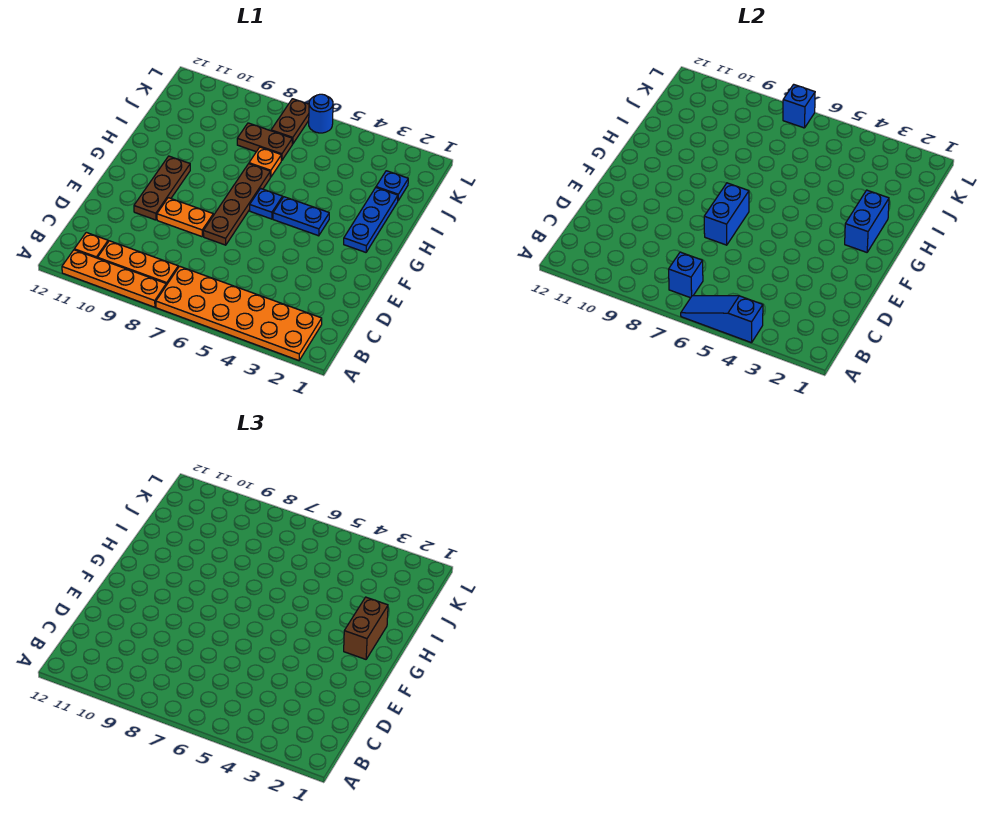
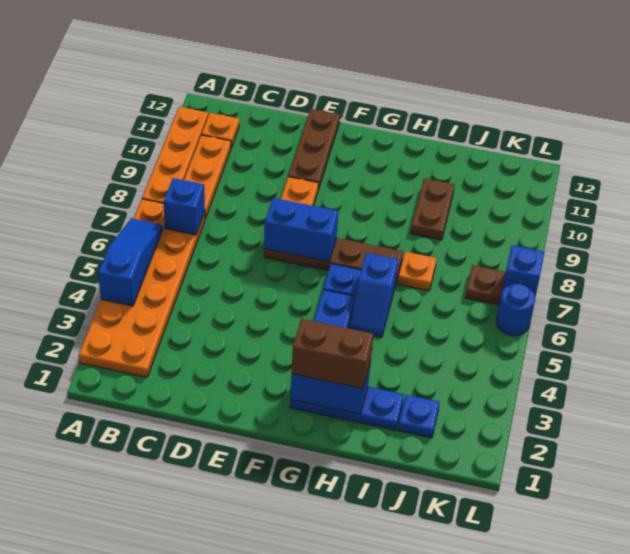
brown plate E10:G10 level 1 -> brown plate E10:E12 level 1
none -> blue slope H5:H6 level 1 top 6
brown plate J7:J8 level 1 -> brown plate I9:I10 level 1

